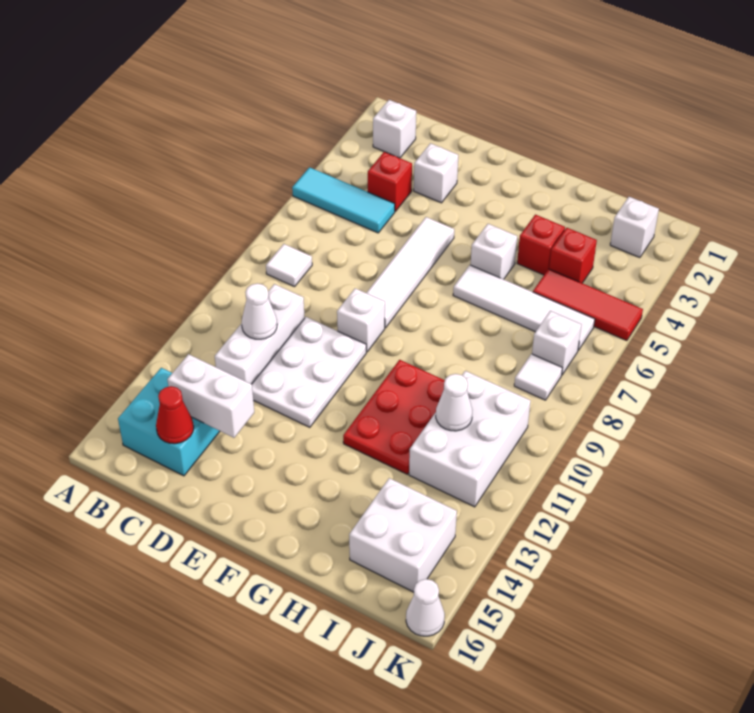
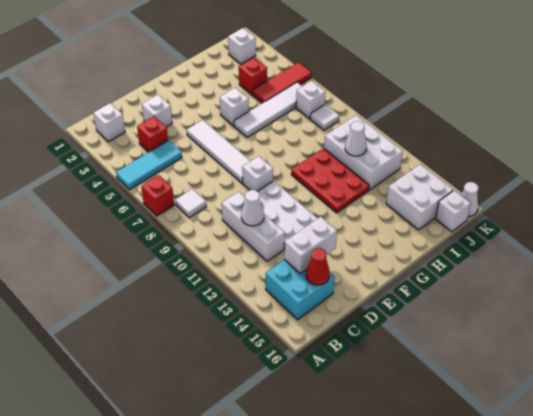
red brick H4 level 1 -> red brick A7 level 1
none -> white brick J16 level 1

